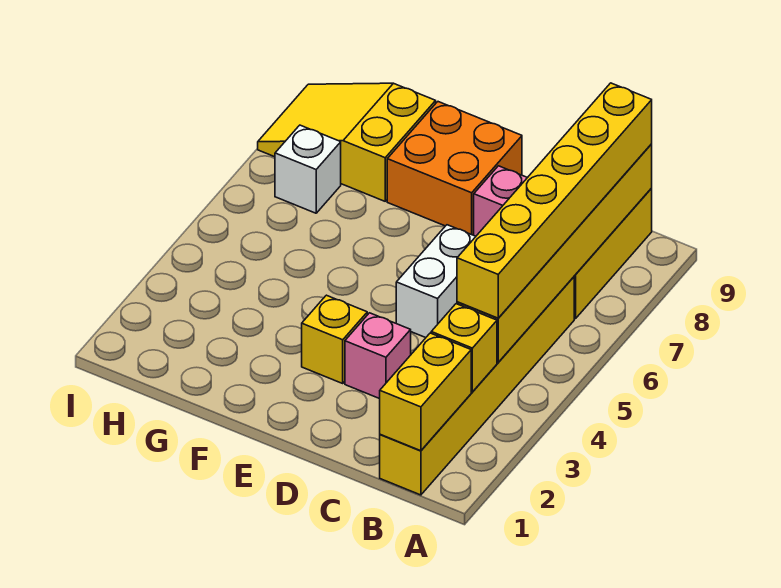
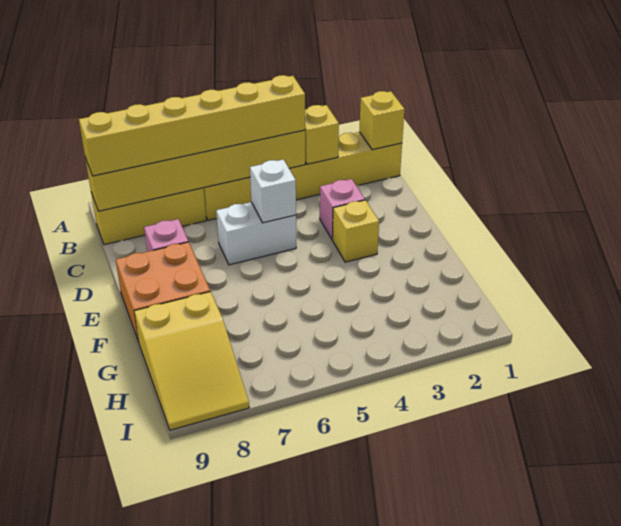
yellow brick B1:B2 level 2 -> yellow brick B1 level 2
white brick H7 level 1 -> white brick D5 level 2

